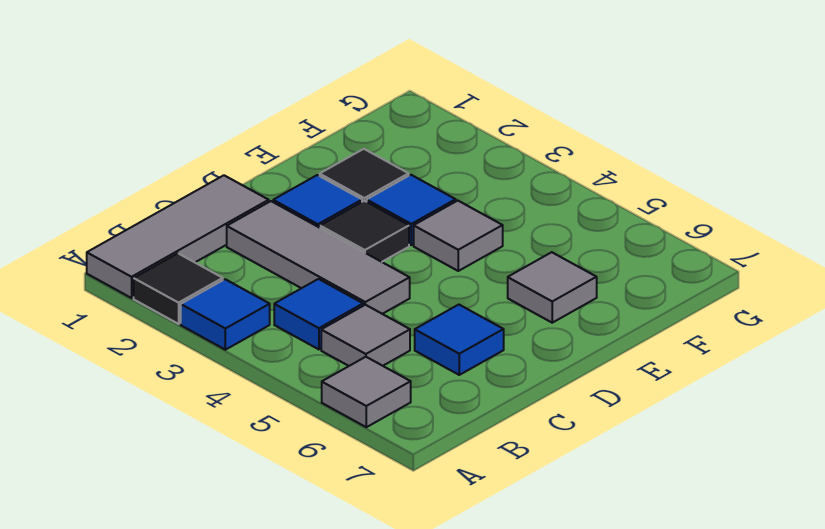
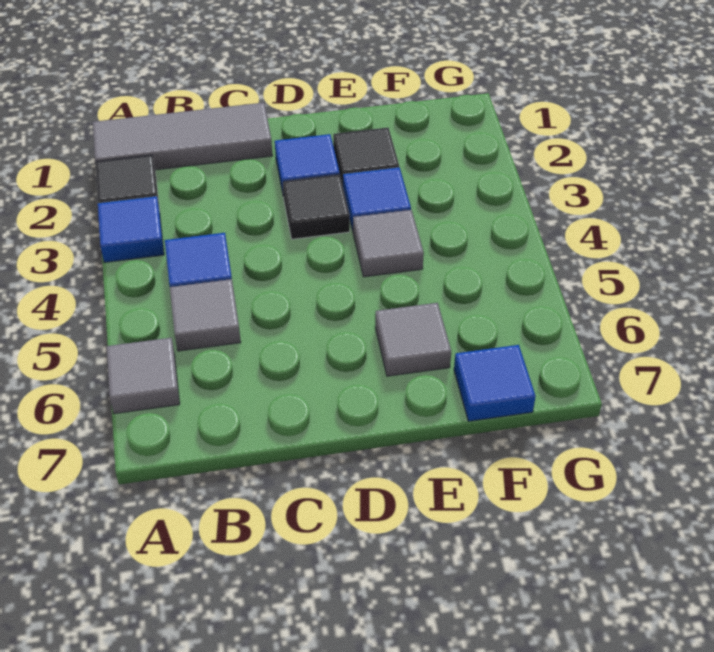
grey tile C2:C4 level 1 -> none
blue tile C6 level 1 -> blue tile F7 level 1

